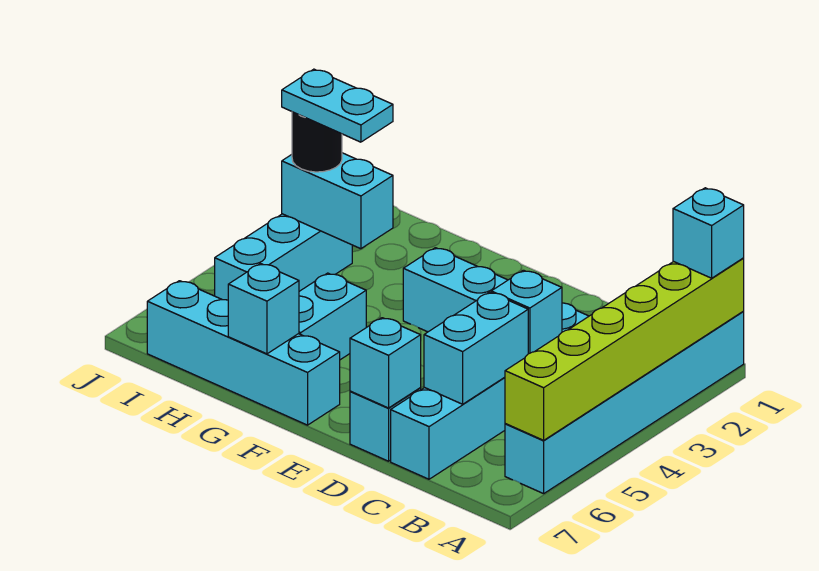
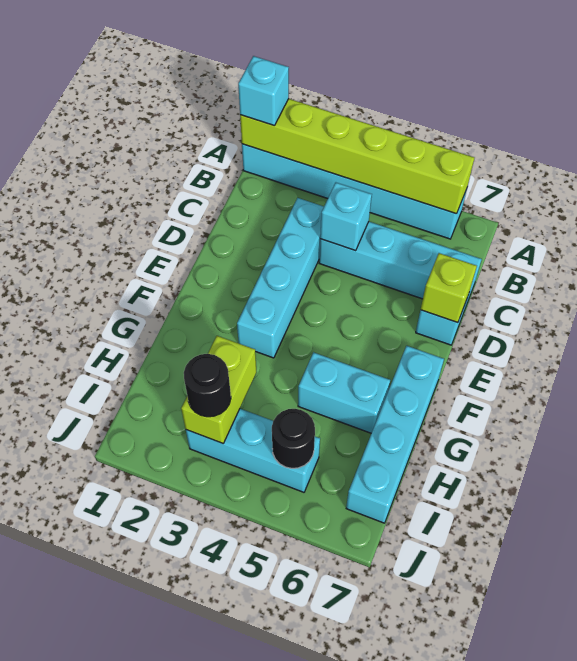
cyan brick C5:C6 level 2 -> none
cyan brick D7 level 2 -> lime brick D7 level 2
cyan brick G7 level 2 -> none
cyan brick H3:I3 level 2 -> lime brick H3:I3 level 2
cyan plate H3:I3 level 4 -> none
none -> black round brick I5 level 2

